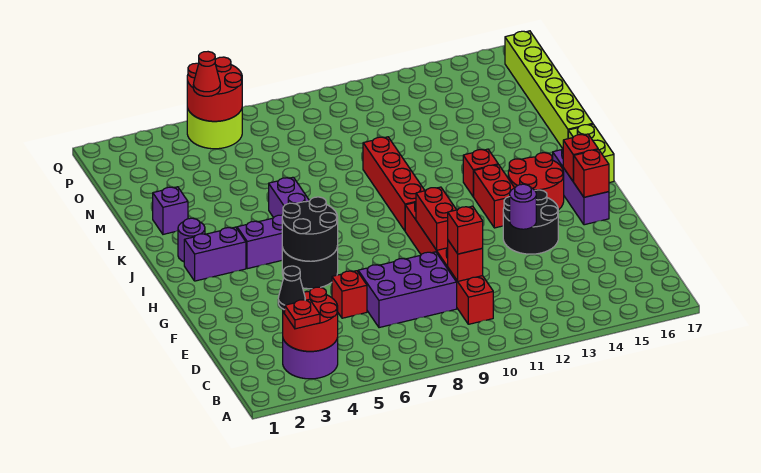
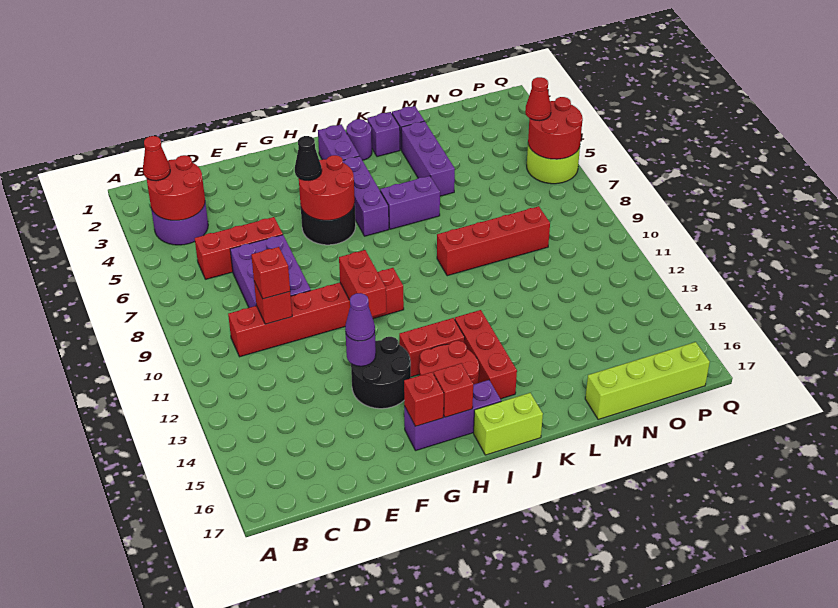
red plate B3 level 3 -> red cone B3 level 3
black cone C3 level 3 -> black cone G5 level 3
red brick E6 level 1 -> red brick C6:E6 level 1
red brick F10:G10 level 2 -> red brick G10:G11 level 2
none -> purple cone F13 level 3
black round brick G5:H6 level 2 -> red round brick G5:H6 level 2
red brick I10:L10 level 1 -> red brick K9:N9 level 1
red brick J13 level 1 -> red brick J13:J15 level 1
none -> purple brick K2 level 1
lime brick K17:P17 level 1 -> lime brick M17:P17 level 1
none -> purple brick L3:L5 level 1

